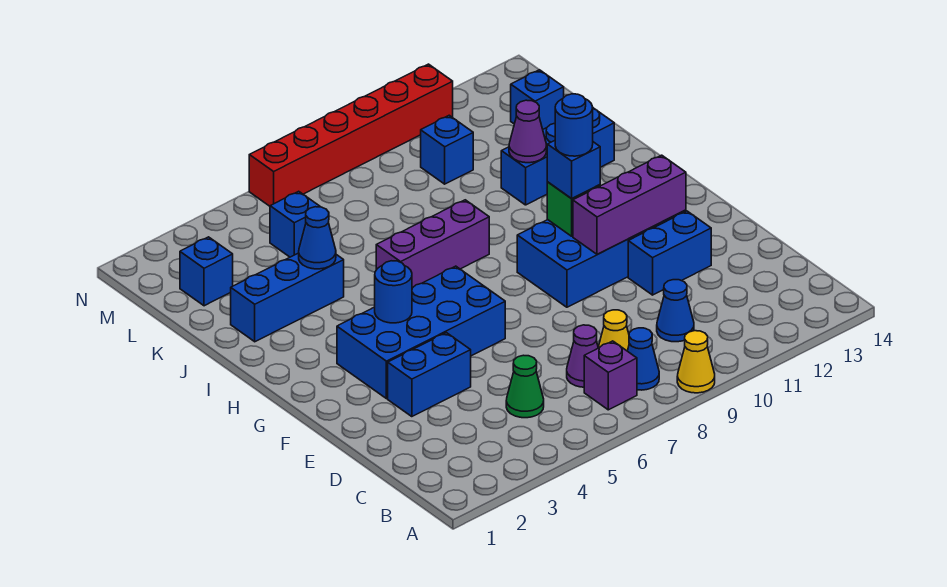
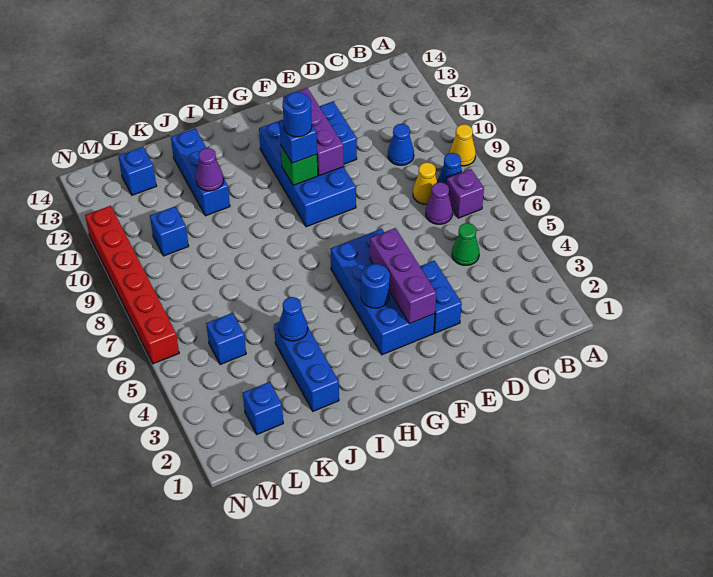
purple brick I6:I8 level 1 -> purple brick F3:F5 level 2

